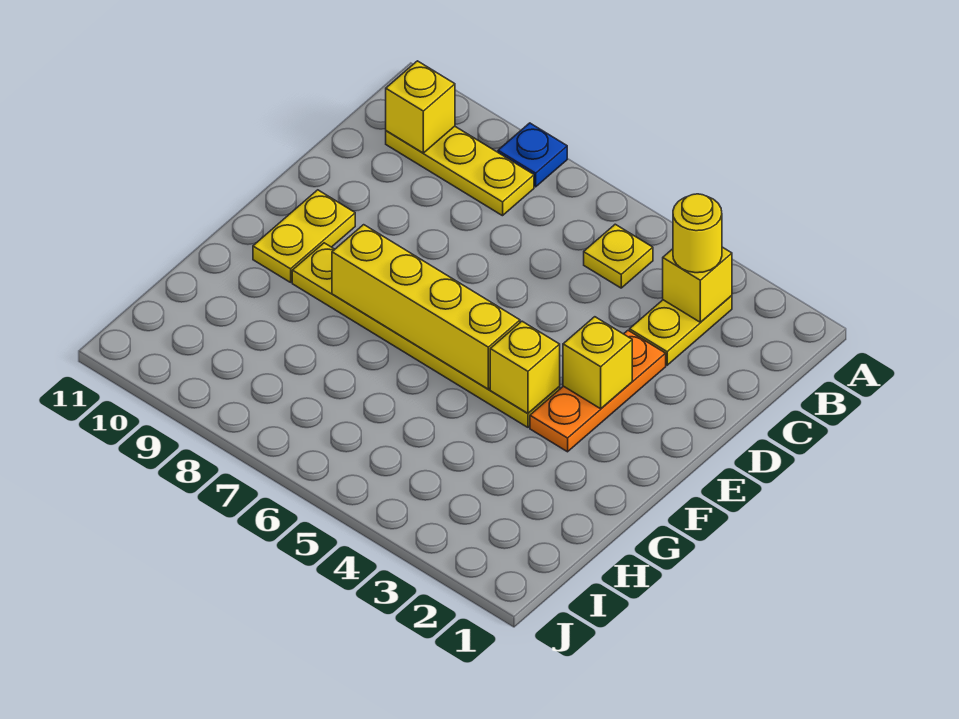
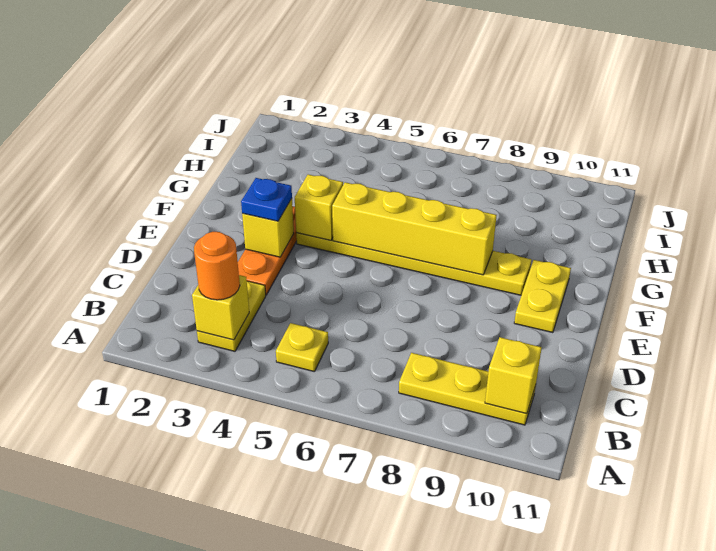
blue plate A8 level 1 -> blue plate E3 level 3
yellow round brick B3 level 3 -> orange round brick B3 level 3

